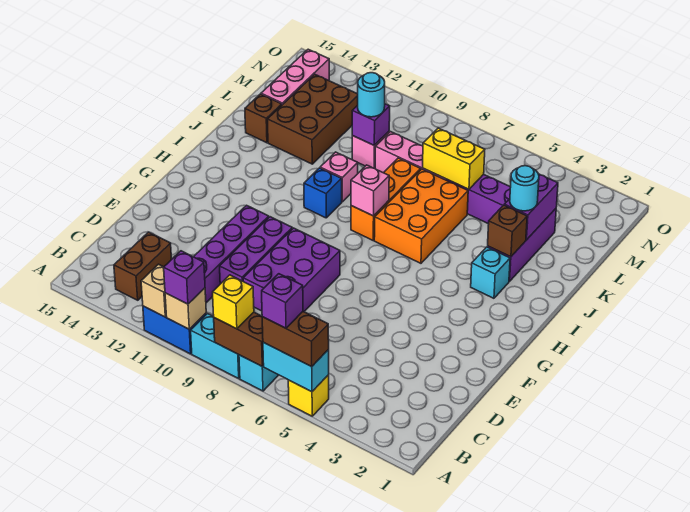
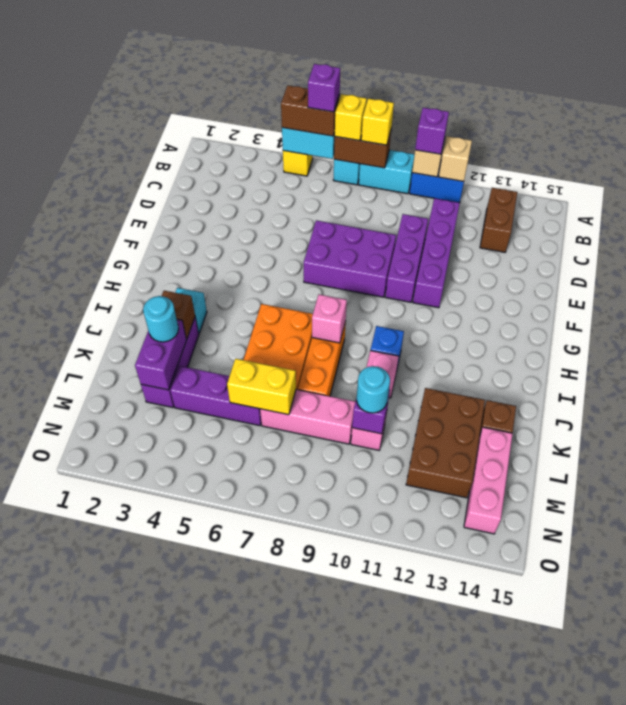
none -> yellow brick A7 level 3
purple brick D8:F9 level 1 -> purple brick E7:F9 level 1

